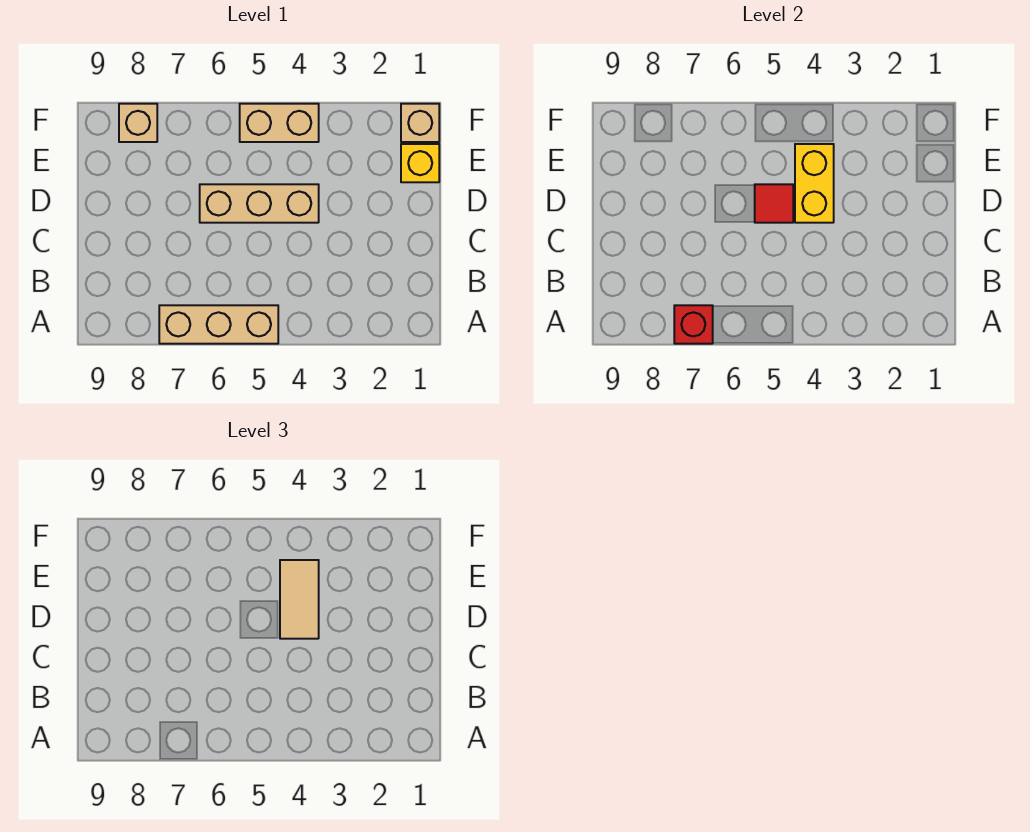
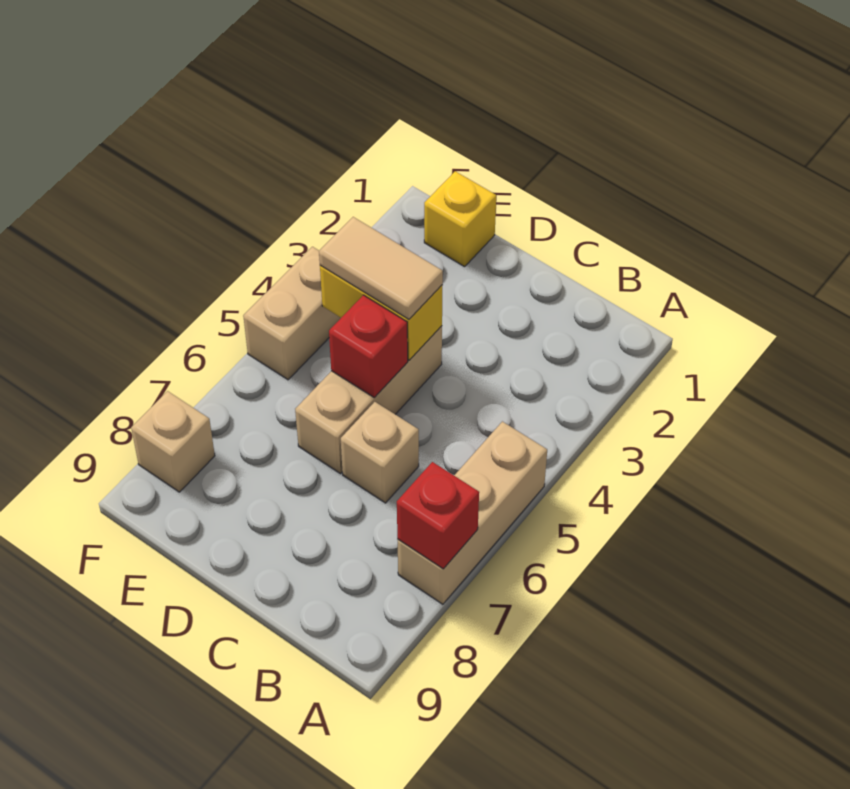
red tile D5 level 2 -> red brick D5 level 2
tan brick F1 level 1 -> tan brick C6 level 1

